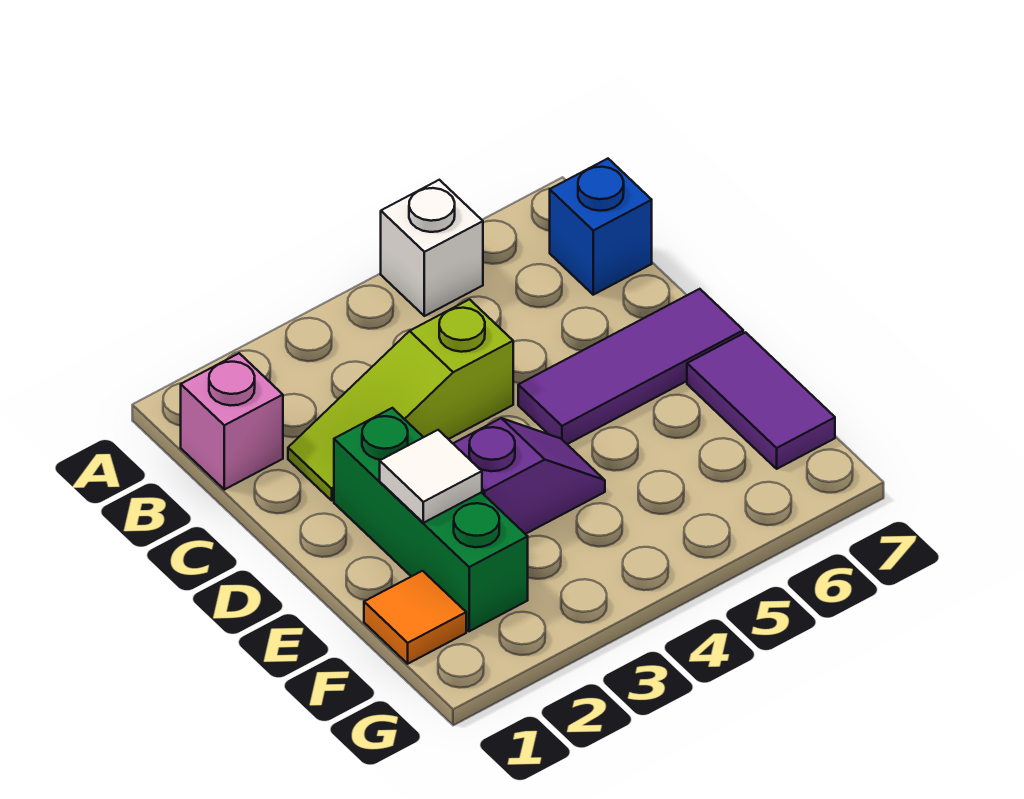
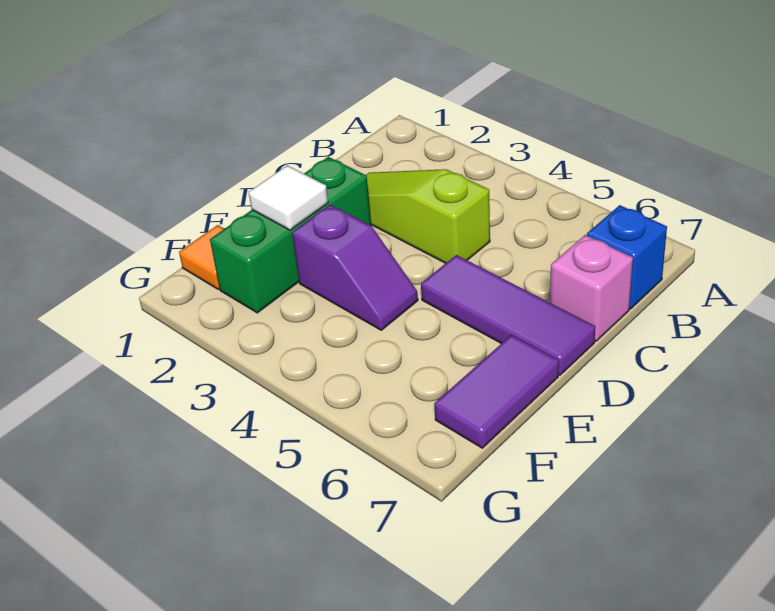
white brick A5 level 1 -> none
pink brick B1 level 1 -> pink brick C7 level 1

